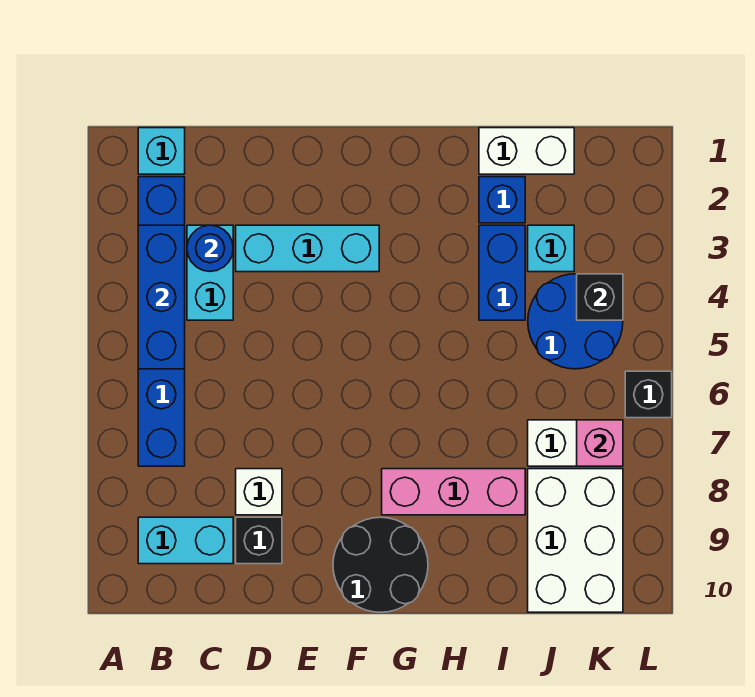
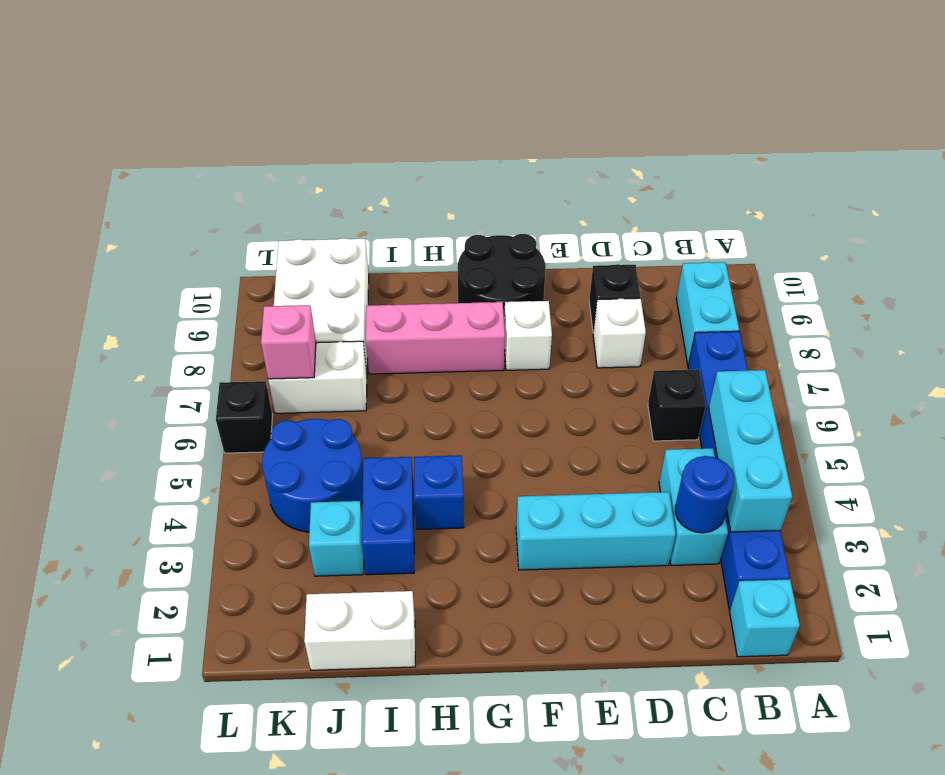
blue brick B3:B5 level 2 -> cyan brick B3:B5 level 2
cyan brick B9:C9 level 1 -> cyan brick B8:B9 level 1
none -> white brick F8 level 1
blue brick I2 level 1 -> blue brick H4 level 1
black brick K4 level 2 -> black brick C6 level 1

